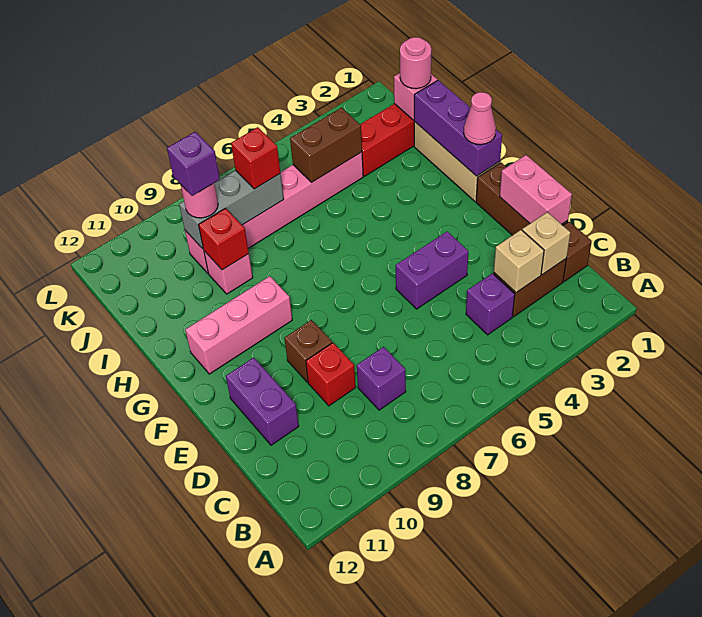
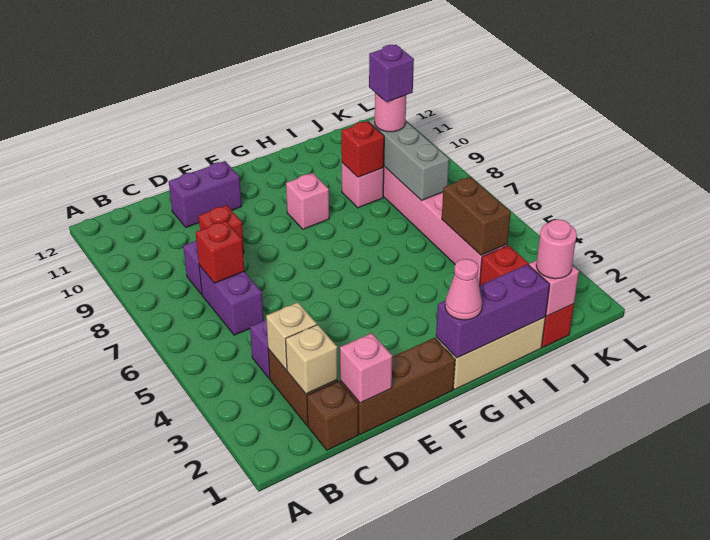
pink brick D1:E1 level 2 -> pink brick D1 level 2
purple brick E4:E5 level 1 -> purple brick C6:C7 level 1
brown brick E9 level 1 -> none
pink brick G9:G11 level 1 -> pink brick G9 level 1
red brick J7 level 3 -> red brick C7 level 2

